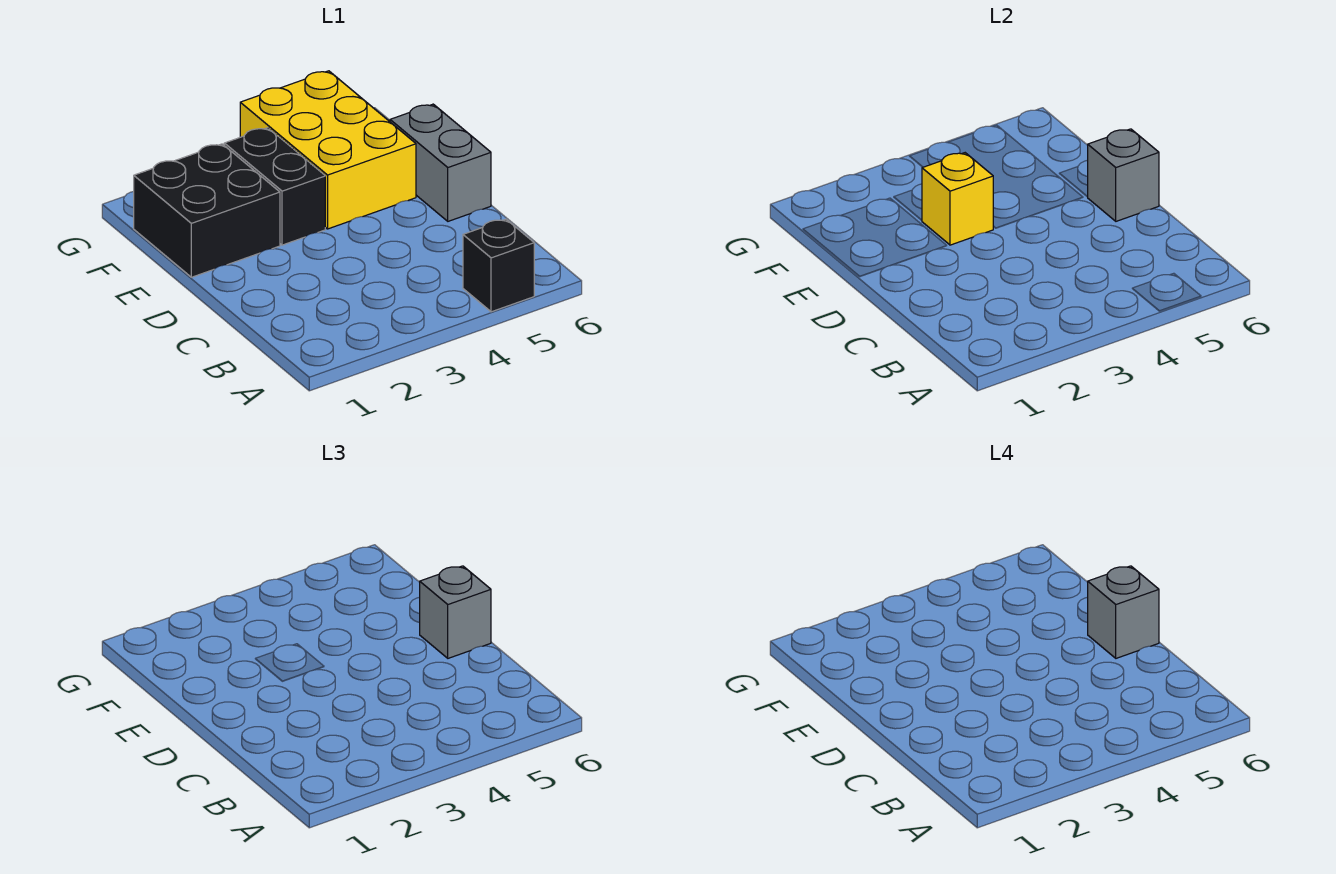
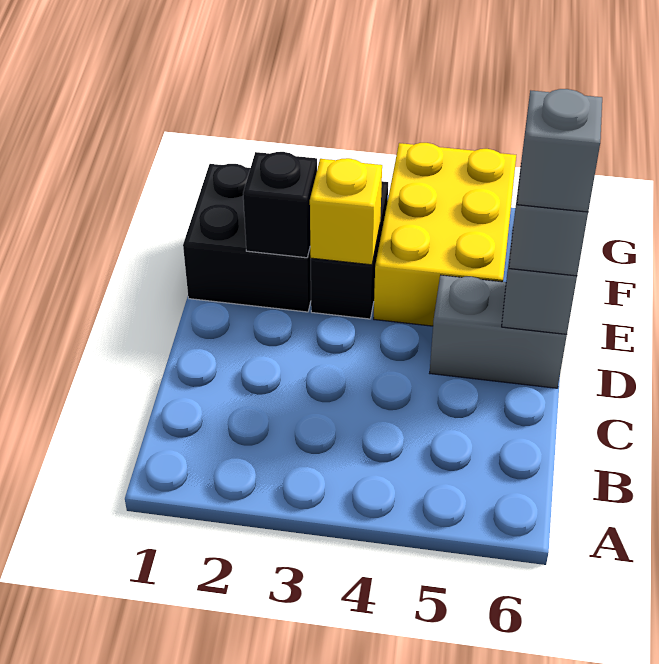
black brick A5 level 1 -> black brick E2 level 2
grey brick D6:E6 level 1 -> grey brick D5:D6 level 1

